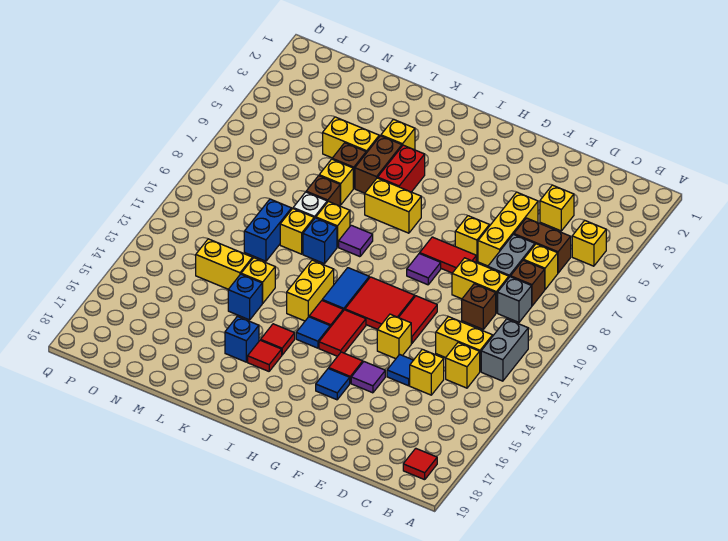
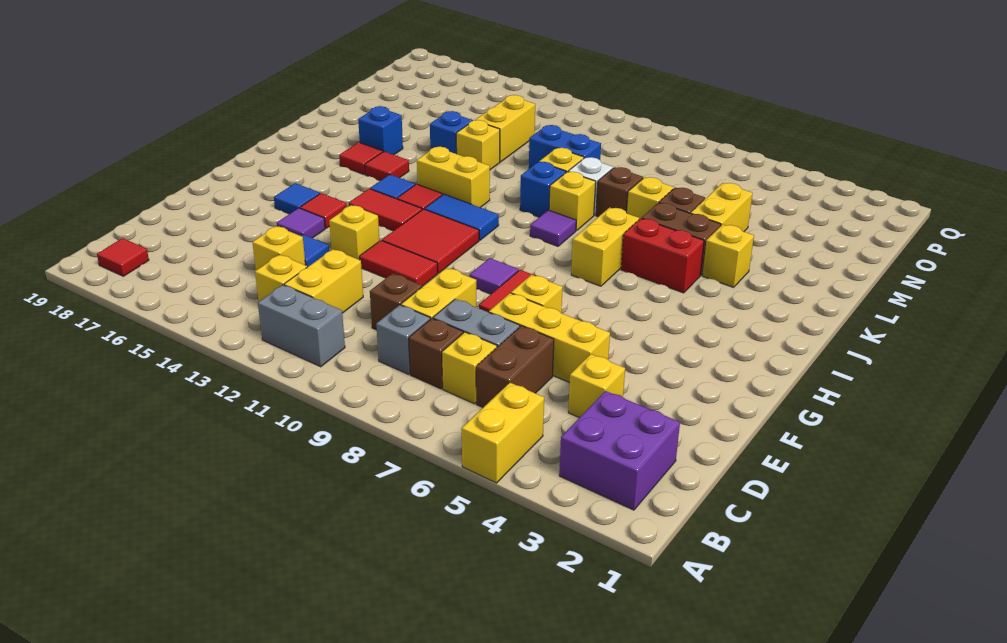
none -> purple brick B2:C3 level 1
yellow brick B5 level 1 -> yellow brick A5:B5 level 1

